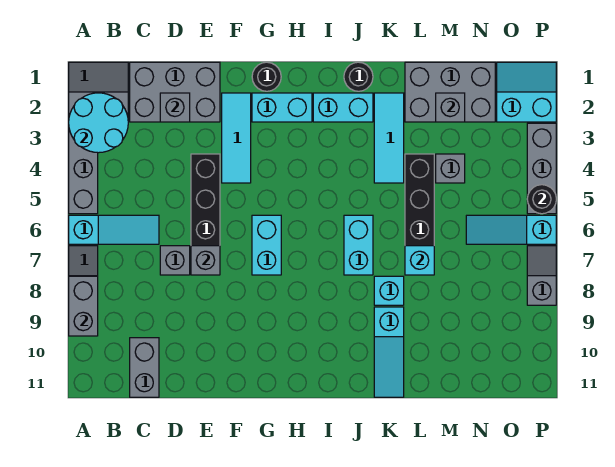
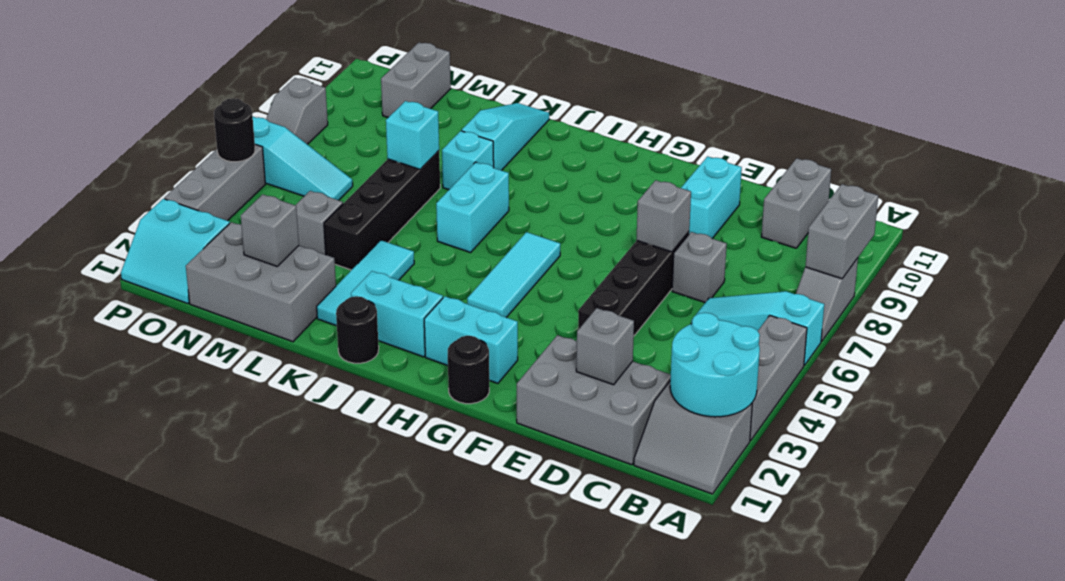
cyan tile F2:F4 level 1 -> cyan tile H4:H6 level 1
cyan brick G6:G7 level 1 -> cyan brick E9:E10 level 1
none -> grey brick N10:N11 level 1

